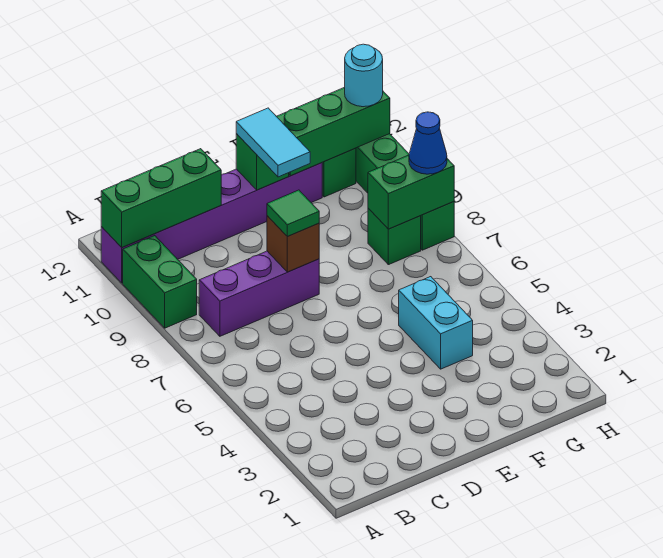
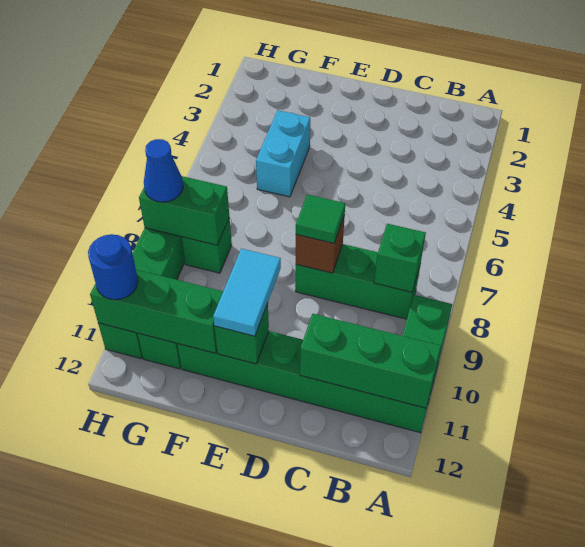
purple brick A11:F11 level 1 -> green brick A11:F11 level 1
purple brick B8:D8 level 1 -> green brick B8:D8 level 1
none -> green brick B8 level 2
cyan round brick H11 level 3 -> blue round brick H11 level 3

